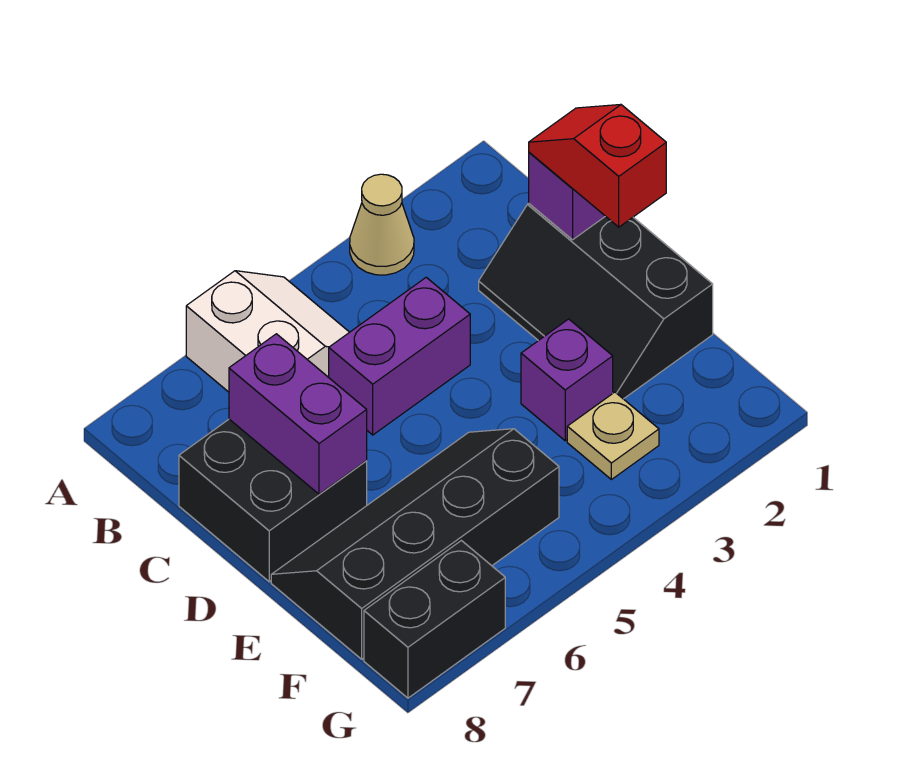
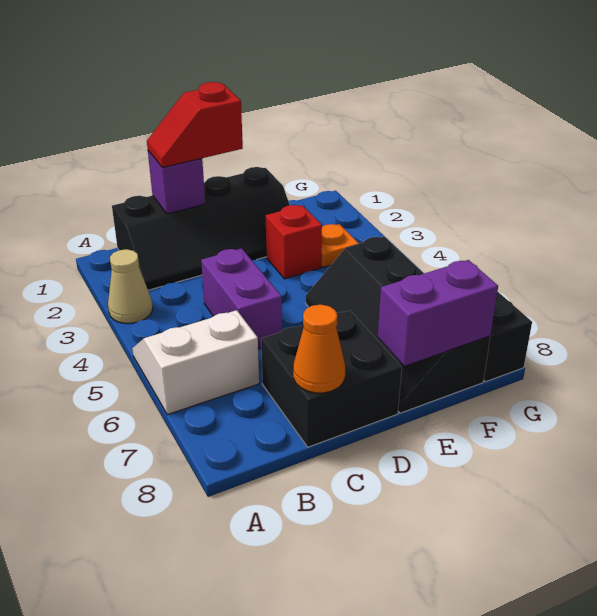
black slope C1:E2 level 1 top 1 -> black slope B1:E2 level 1 top 1
purple brick C7:D7 level 2 -> purple brick E8:F8 level 2
none -> orange cone C8 level 2
purple brick E3 level 1 -> red brick E3 level 1
tan plate F3 level 1 -> orange plate F3 level 1

